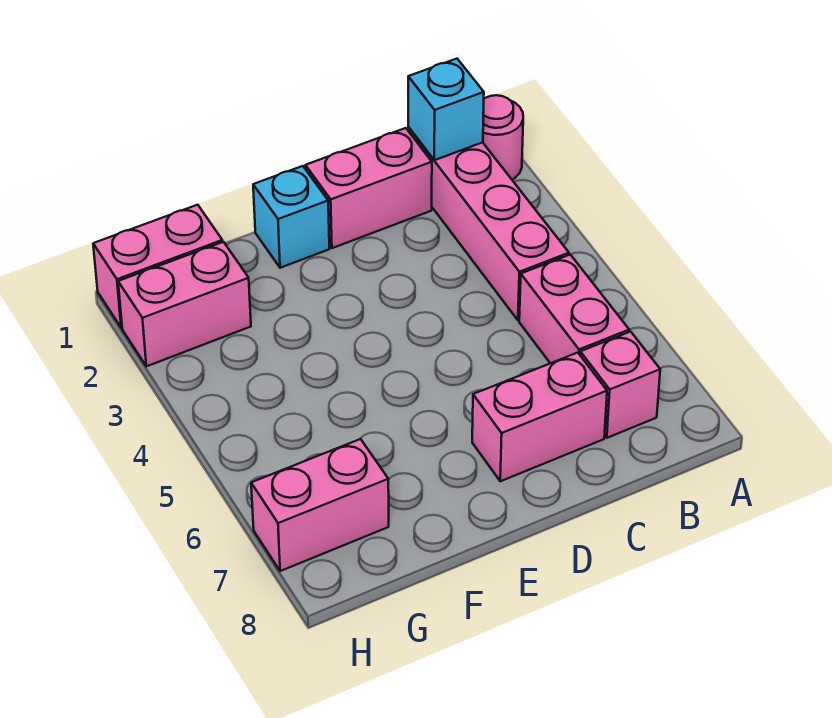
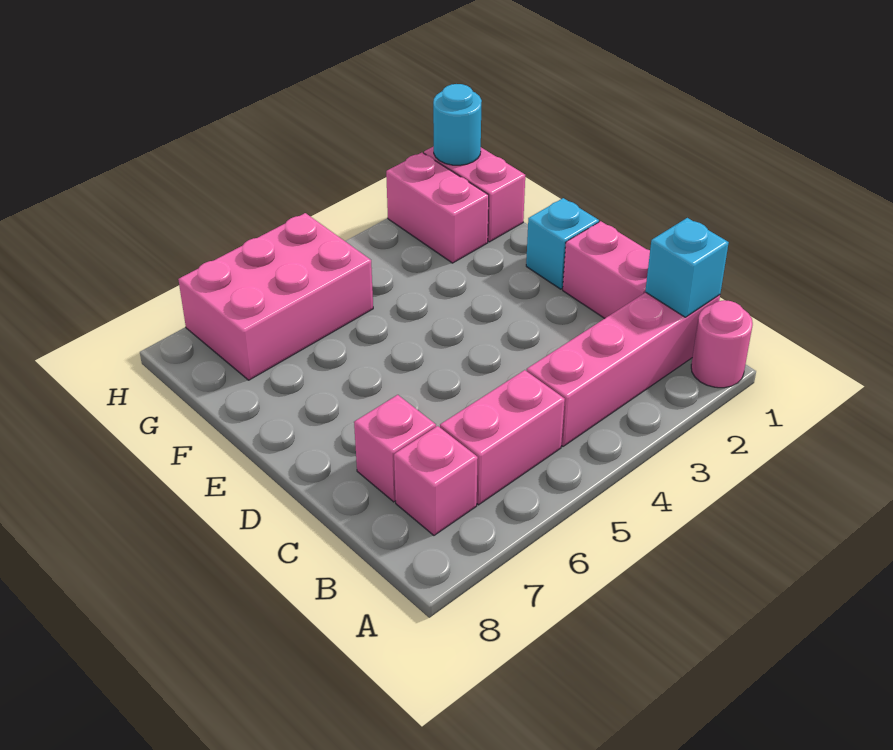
pink brick C7:D7 level 1 -> pink brick C7 level 1
pink brick G7:H7 level 1 -> pink brick G5:H7 level 1
none -> cyan round brick H1 level 2

